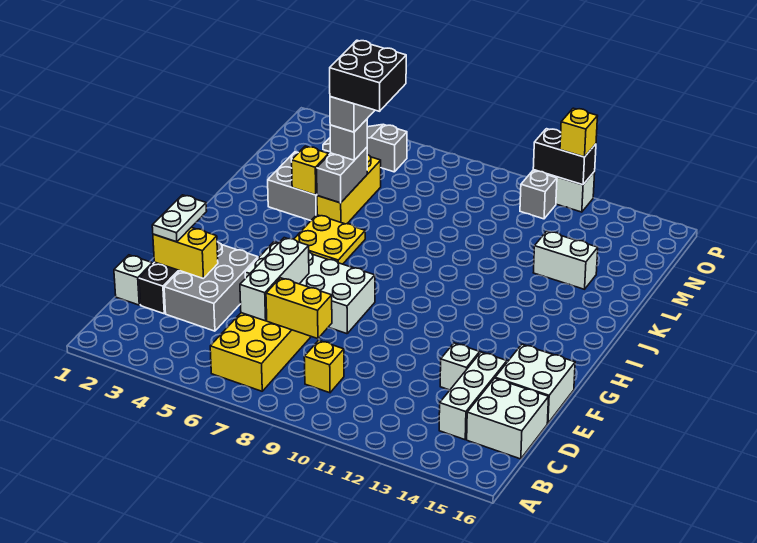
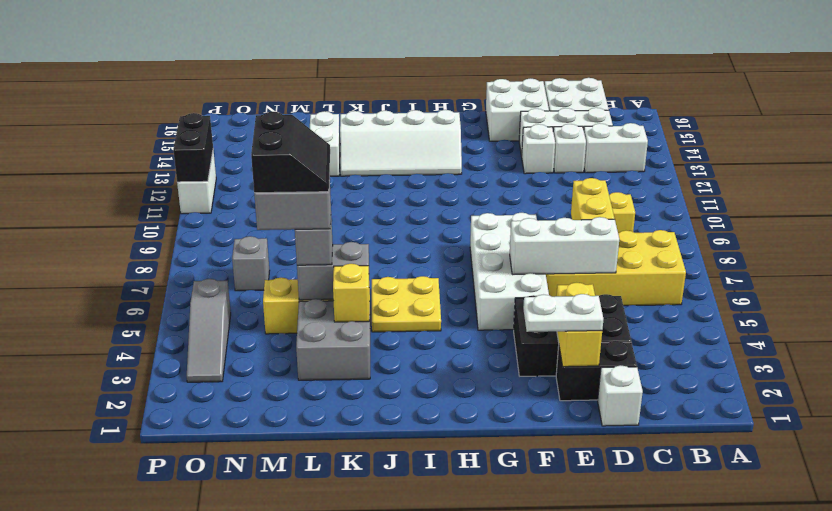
none -> white brick B13:C13 level 1
grey brick D3:F4 level 1 -> black brick D3:F4 level 1
none -> white brick D13 level 1
none -> white slope H13:K14 level 1 top 14
black brick L5:M6 level 5 -> black slope L5:M6 level 5 top M
grey brick O11 level 1 -> grey brick N7 level 1
yellow brick P12 level 3 -> none

